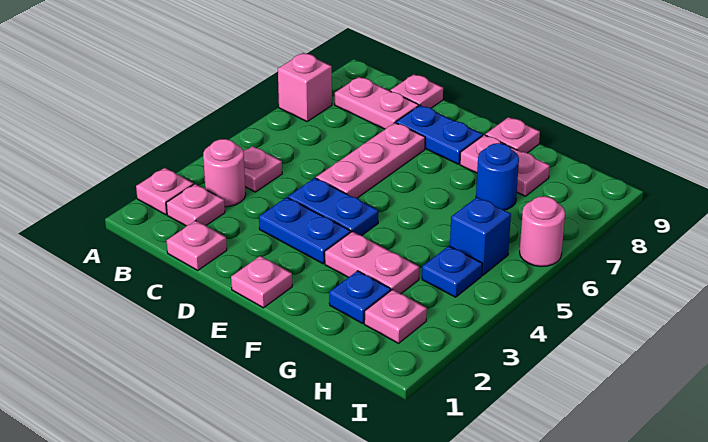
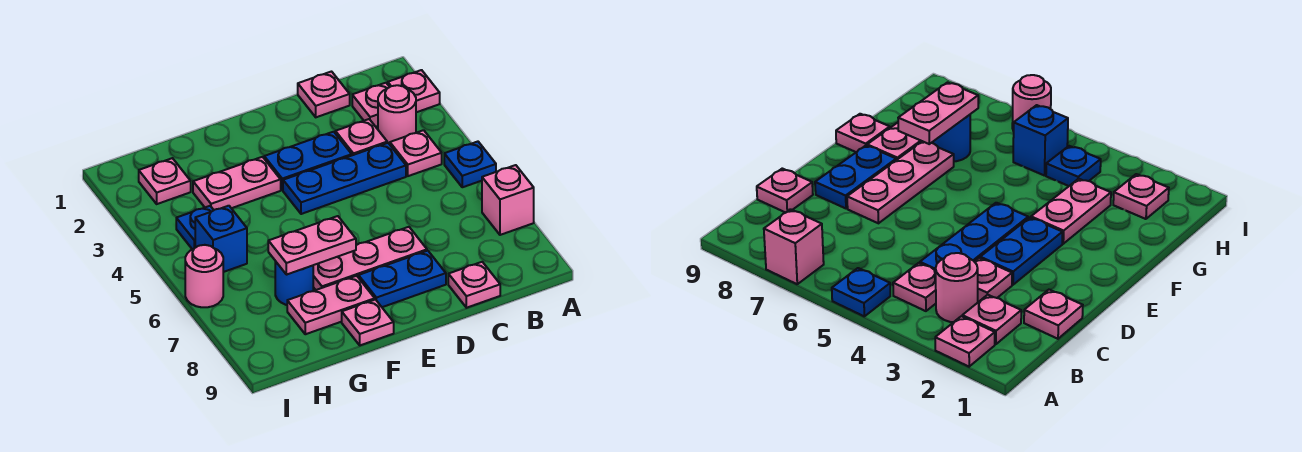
pink plate B8:C8 level 1 -> pink plate F7:G7 level 2
blue plate D4:E4 level 1 -> blue plate C4:E4 level 1
pink plate D5:D7 level 1 -> pink plate D7:F7 level 1
pink plate E1 level 1 -> pink plate C3 level 1
blue plate G2 level 1 -> blue plate A5 level 1

